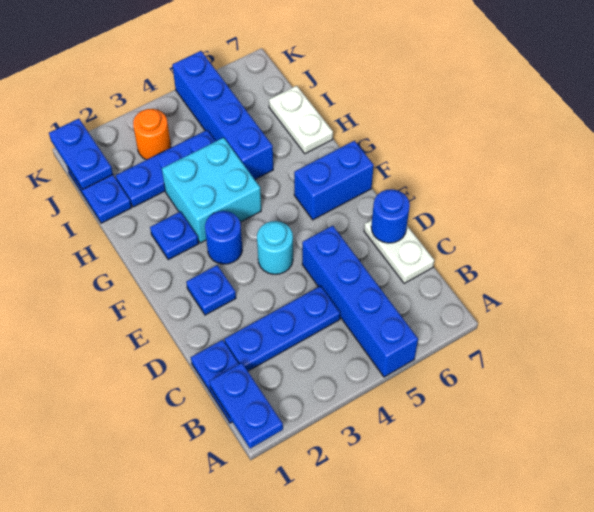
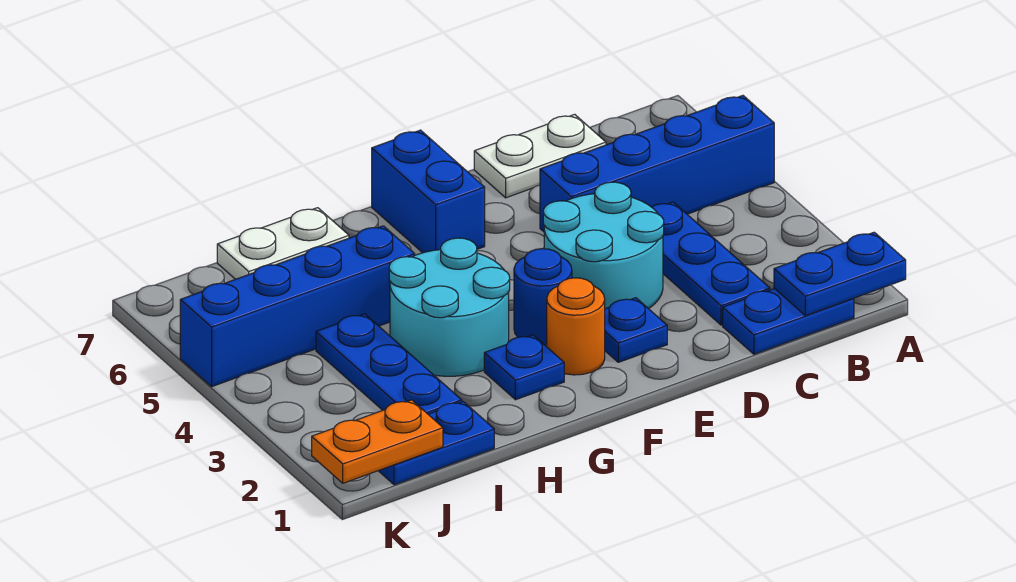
blue round brick D7 level 2 -> none
cyan round brick E4 level 1 -> cyan round brick D3:E4 level 1
cyan brick G3:H4 level 1 -> cyan round brick G3:H4 level 1
blue plate J1:K1 level 2 -> orange plate J1:K1 level 2
orange round brick J3 level 1 -> orange round brick F2 level 1

